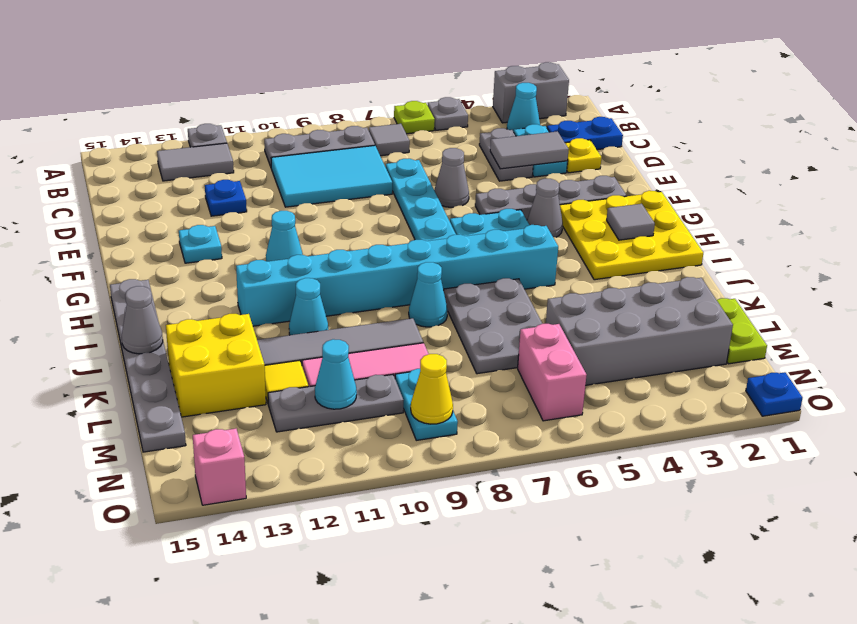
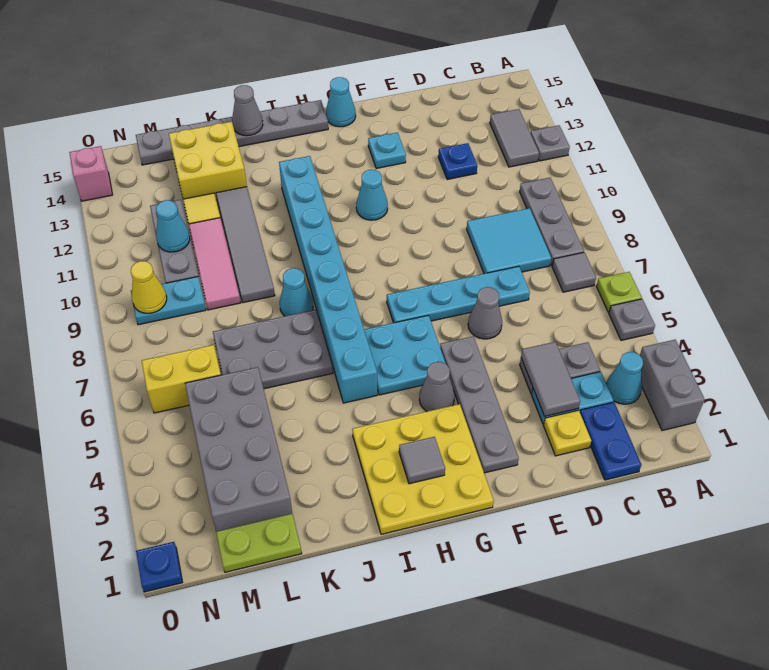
cyan tile C8:D10 level 1 -> cyan tile C8:D9 level 1
cyan cone J11 level 1 -> cyan cone G15 level 1
pink brick M6:N6 level 1 -> yellow brick M6:N6 level 1

